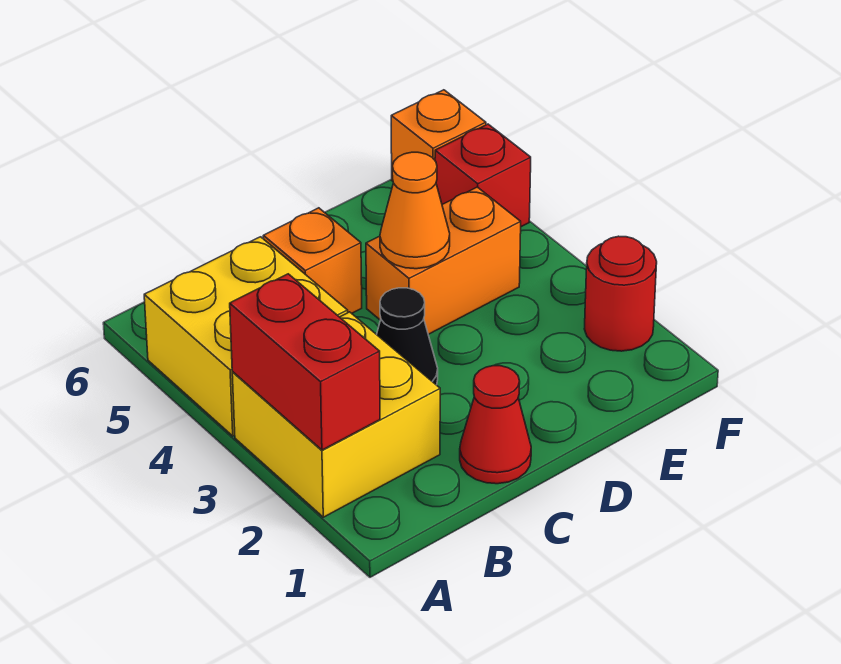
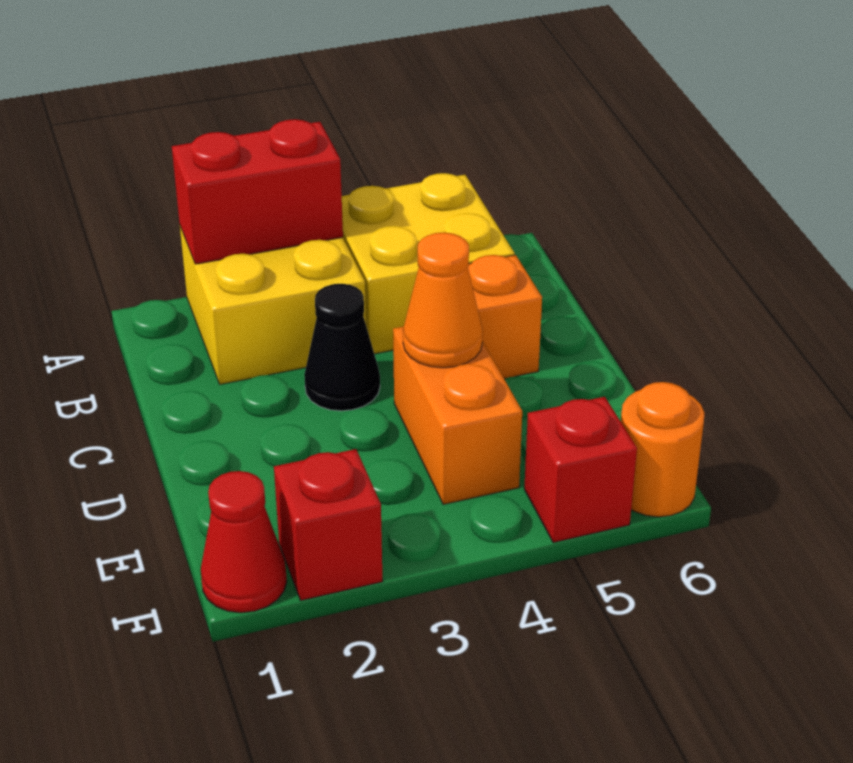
red cone C1 level 1 -> red cone F1 level 1
red round brick F2 level 1 -> red brick F2 level 1
orange brick F6 level 1 -> orange round brick F6 level 1

